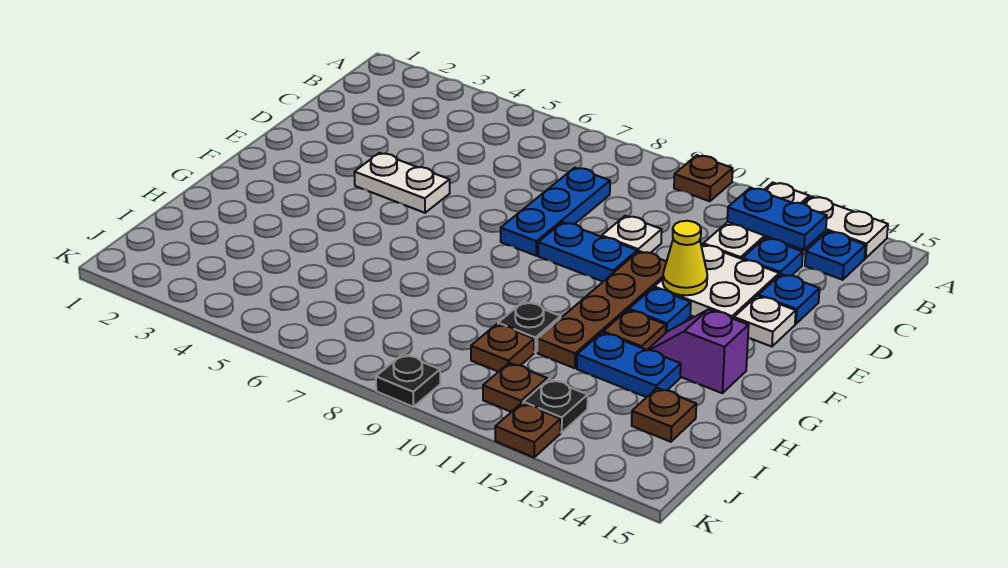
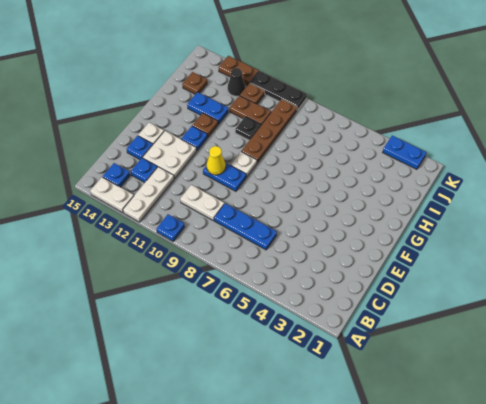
brown plate A10 level 1 -> blue plate A10 level 1
blue plate B12:B13 level 2 -> blue plate K2:K3 level 1
blue plate C8:E8 level 1 -> blue plate C6:C8 level 1
white plate D10 level 1 -> white plate F9 level 1
white plate E4:E5 level 1 -> white plate C9:C10 level 1
brown plate E11:H11 level 1 -> brown plate G9:J9 level 1
yellow cone E12 level 2 -> yellow cone E10 level 2
purple slope G13:G14 level 1 top 14 -> none
brown plate I10 level 1 -> brown plate I10:I11 level 1
black plate J12 level 1 -> black cone J12 level 1
black plate K9 level 1 -> black plate K9:K11 level 1
brown plate K12 level 1 -> brown plate K12:K13 level 1

